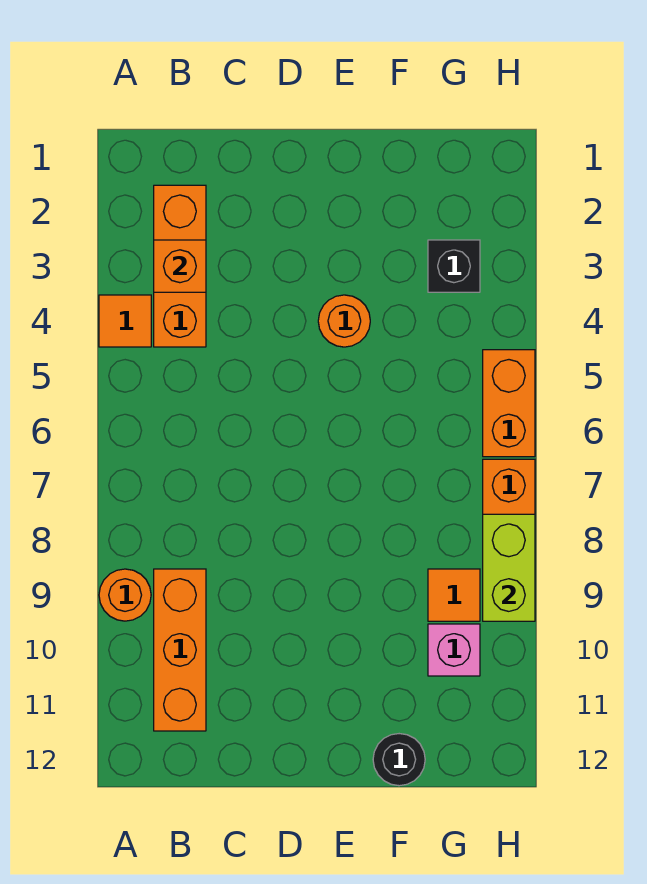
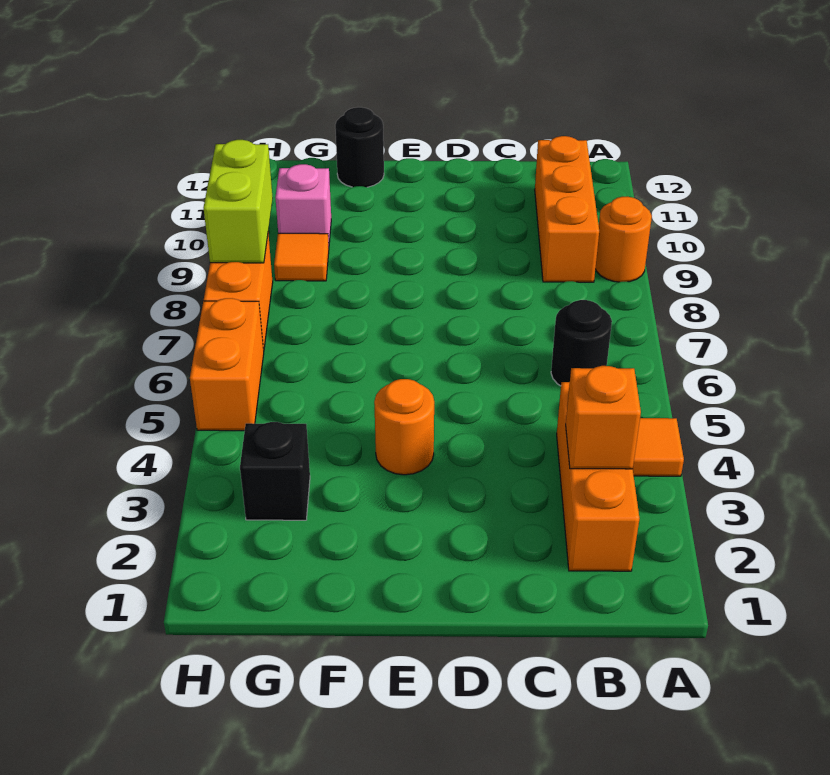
none -> black round brick B6 level 1

